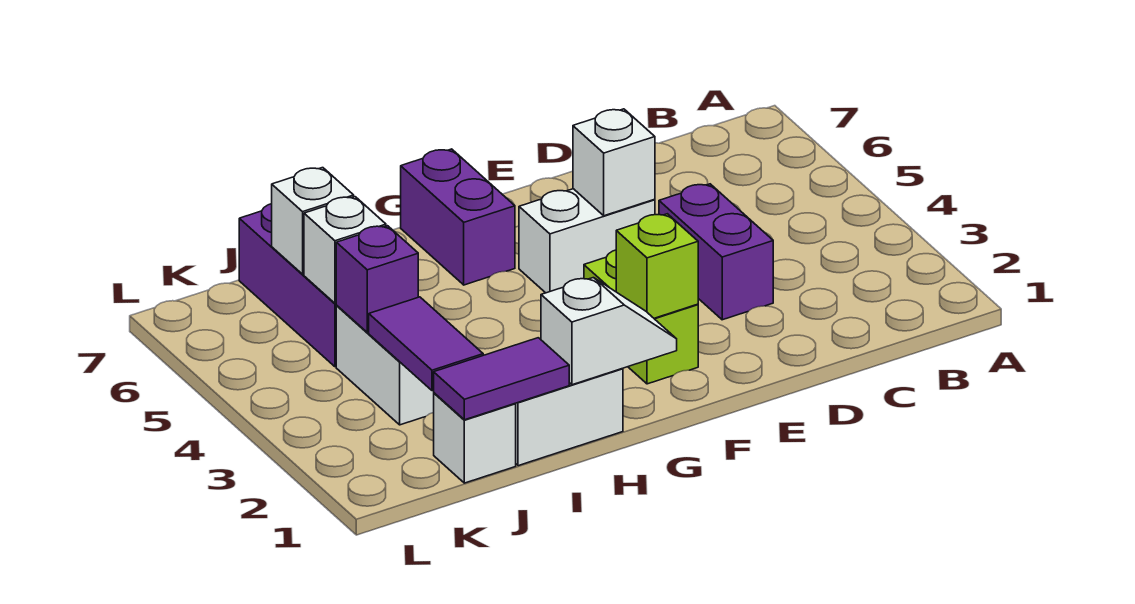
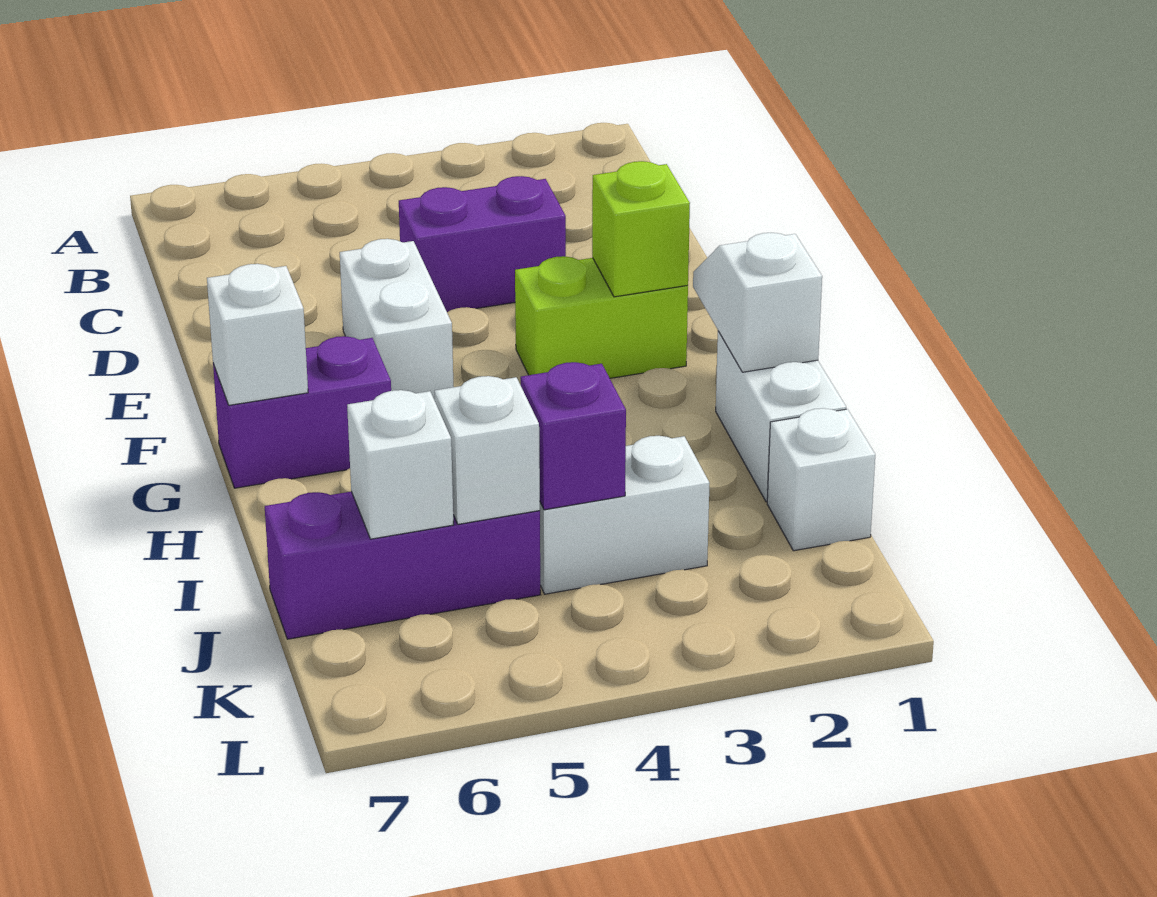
white brick E5 level 2 -> white brick G7 level 2
purple tile I1:J1 level 2 -> none
purple tile J2:J3 level 2 -> none

